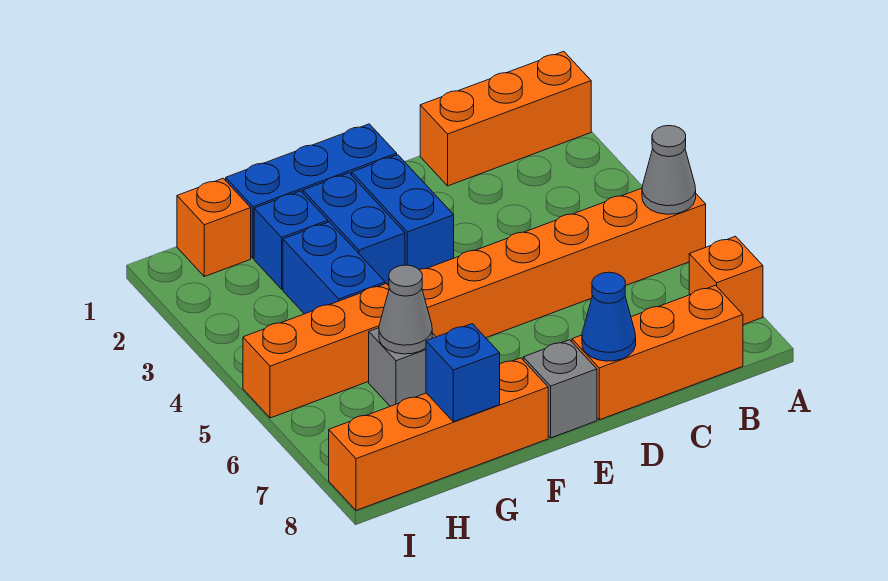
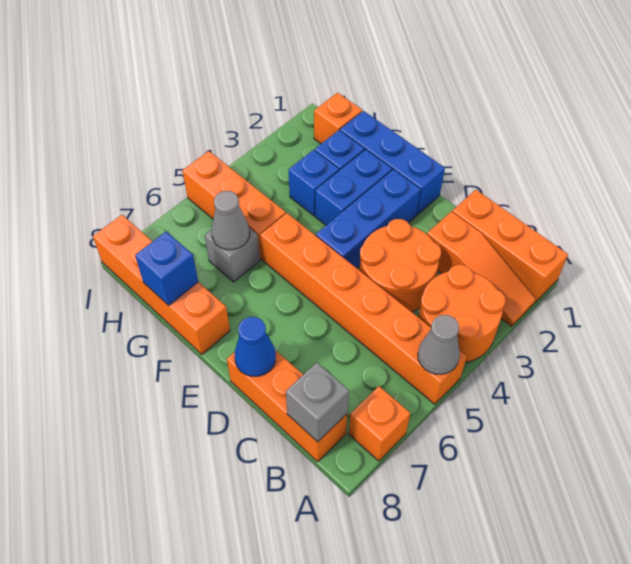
none -> orange slope A2:C2 level 1 top C
none -> orange round brick A3:B4 level 1
none -> orange round brick C3:D4 level 1
blue brick E2:E3 level 1 -> blue brick E2:E4 level 1
grey brick E8 level 1 -> grey brick B8 level 2
blue brick G3:G4 level 1 -> blue brick G3 level 1

